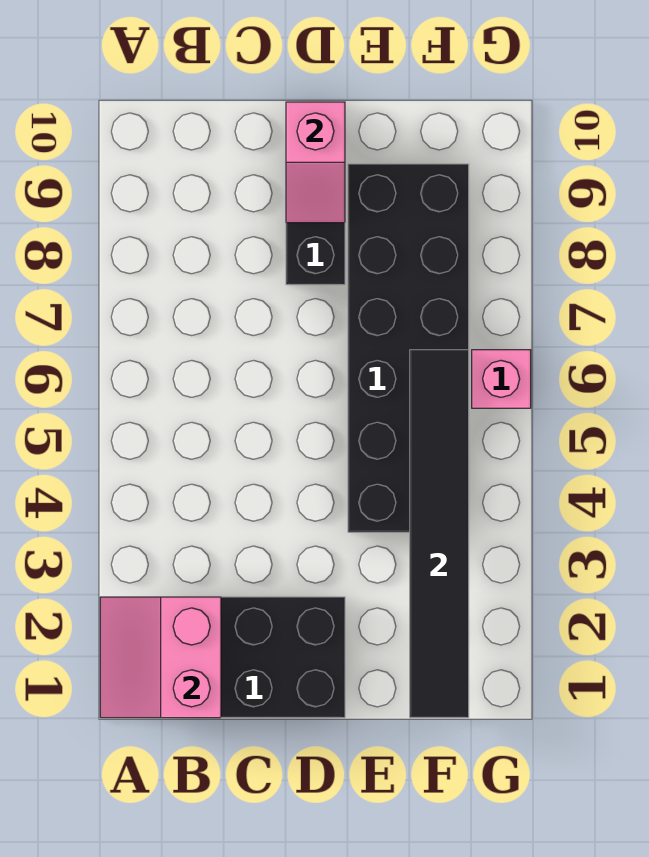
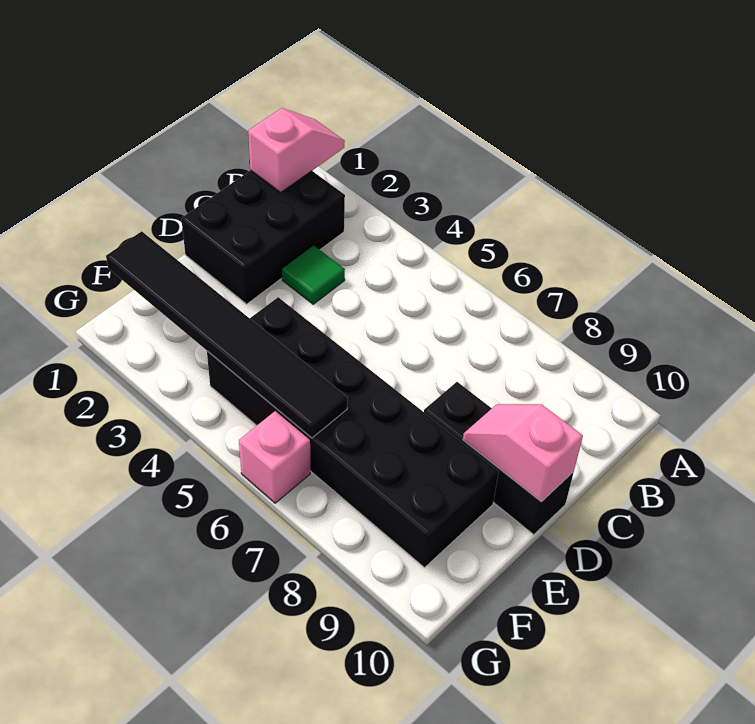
pink slope A1:B2 level 2 top B -> pink slope A1:B1 level 2 top B
none -> green tile C3 level 1

